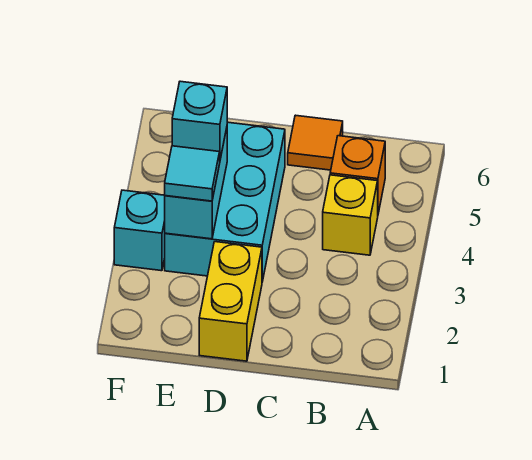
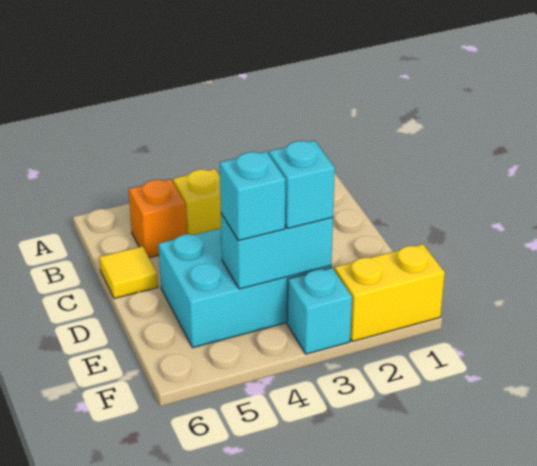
orange tile C6 level 1 -> yellow tile C6 level 1
yellow brick D1:D2 level 1 -> yellow brick F1:F2 level 1
cyan tile E3 level 3 -> cyan brick E3 level 3

